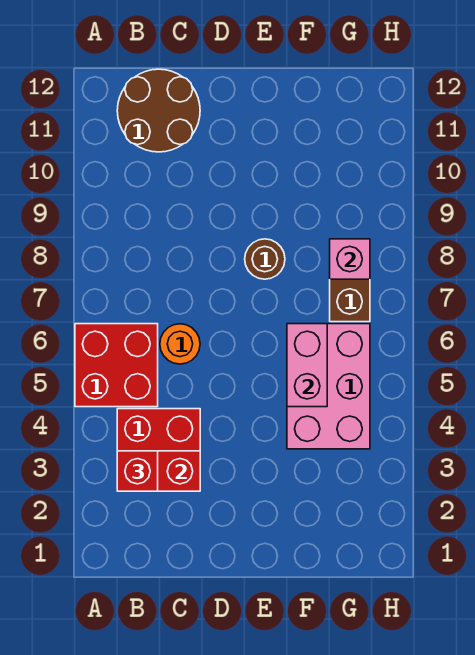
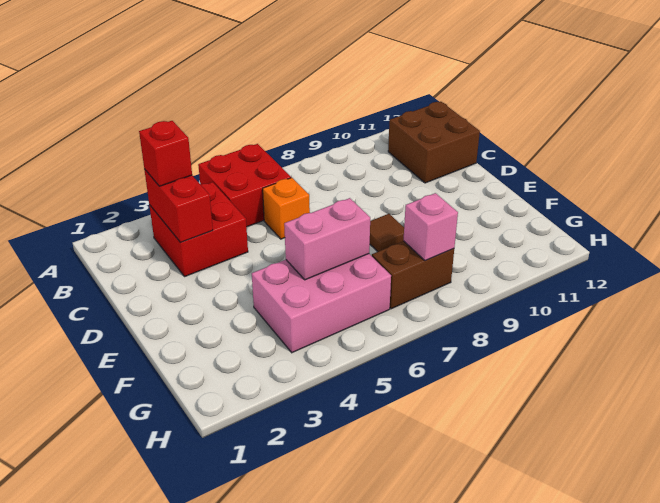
brown round brick B11:C12 level 1 -> brown brick B11:C12 level 1
orange round brick C6 level 1 -> orange brick C6 level 1
brown round brick E8 level 1 -> brown tile E8 level 1

